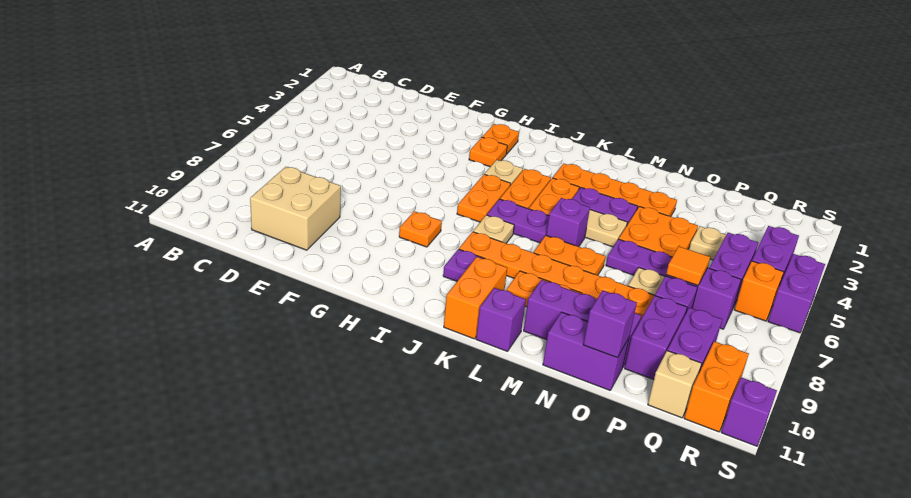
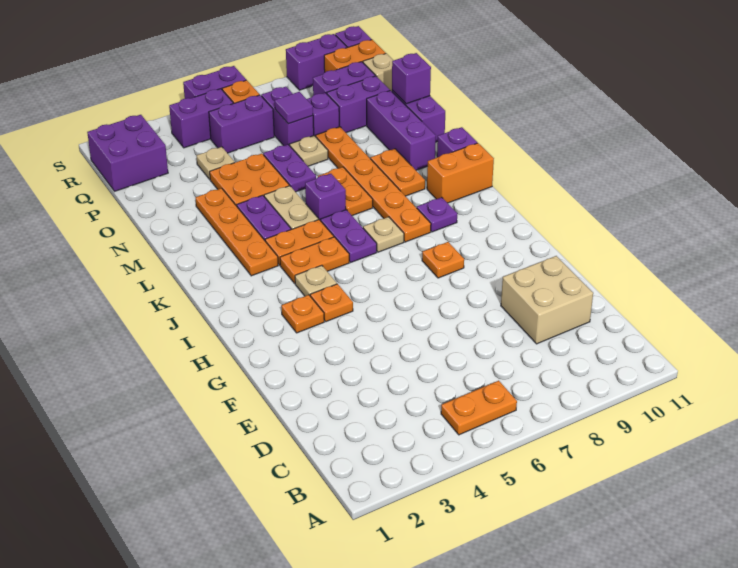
orange plate H2 level 1 -> orange plate H4 level 1
orange plate I5:I6 level 1 -> orange plate B5:B6 level 1
orange tile P7 level 2 -> purple tile P7 level 2
none -> purple brick Q1:R2 level 1
none -> purple brick S9:S10 level 1

